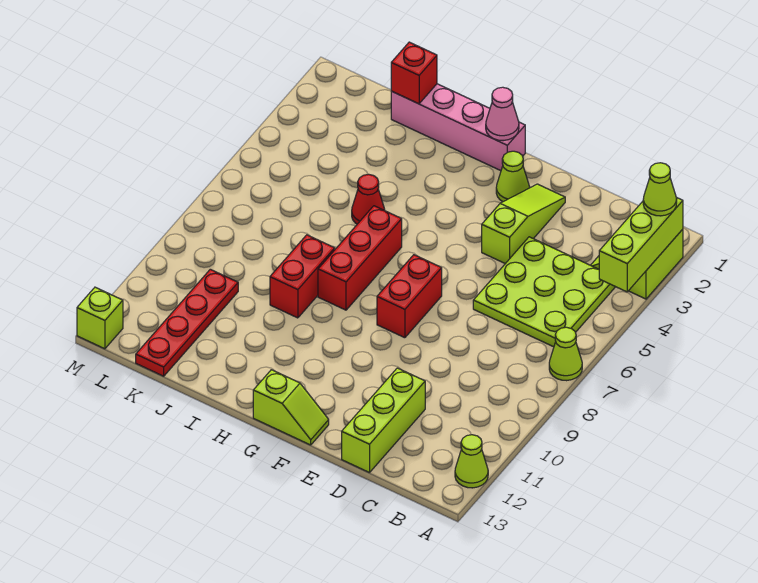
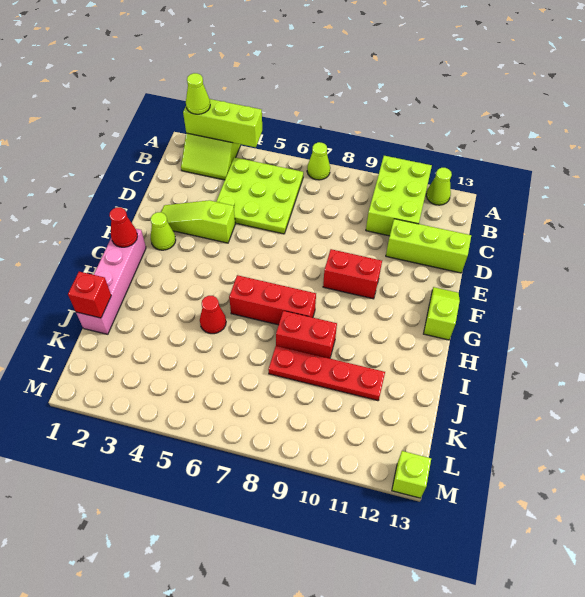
none -> lime brick A10:C11 level 1
red brick F7:F8 level 1 -> red brick F9:F10 level 1
pink cone G1 level 2 -> red cone G1 level 2
red plate K10:K13 level 1 -> red plate J8:J11 level 1

